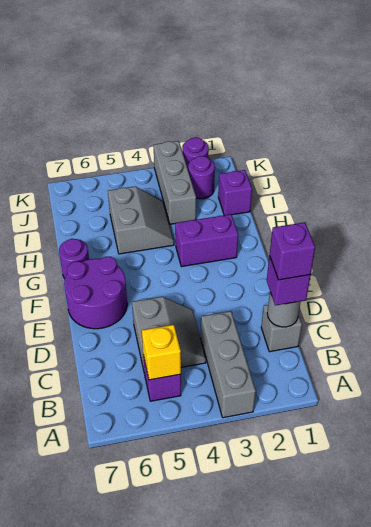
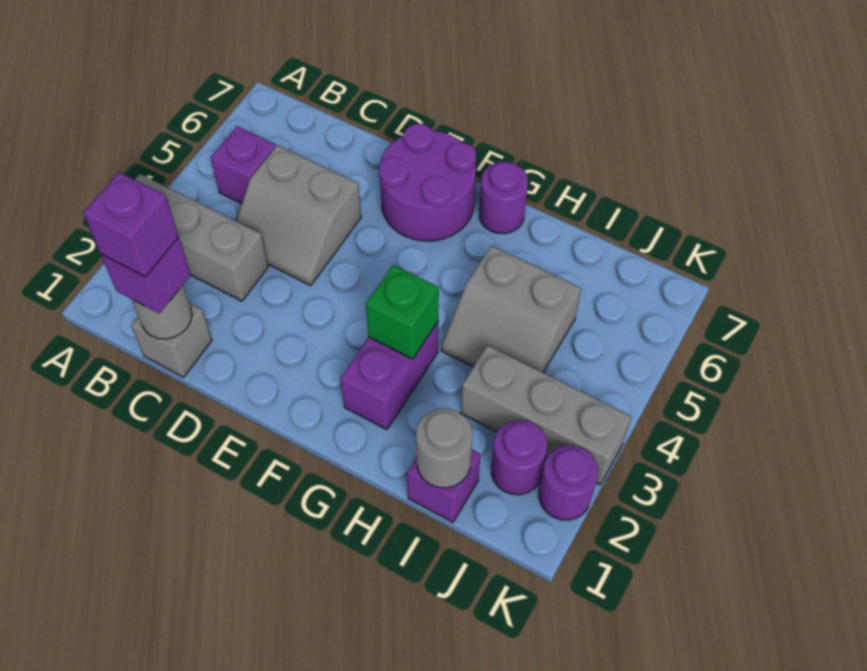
yellow brick B5 level 2 -> none
none -> green brick G3 level 2
none -> grey round brick I1 level 2

